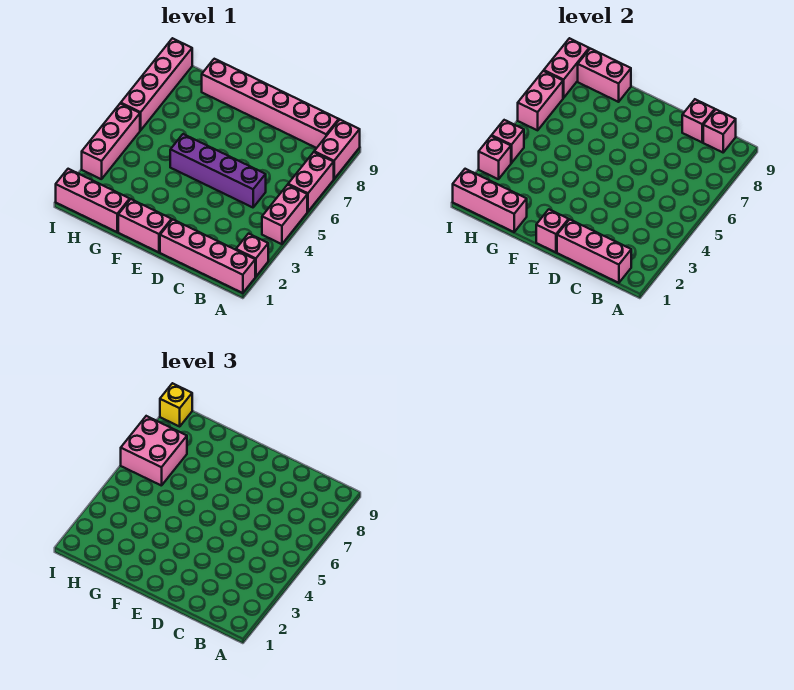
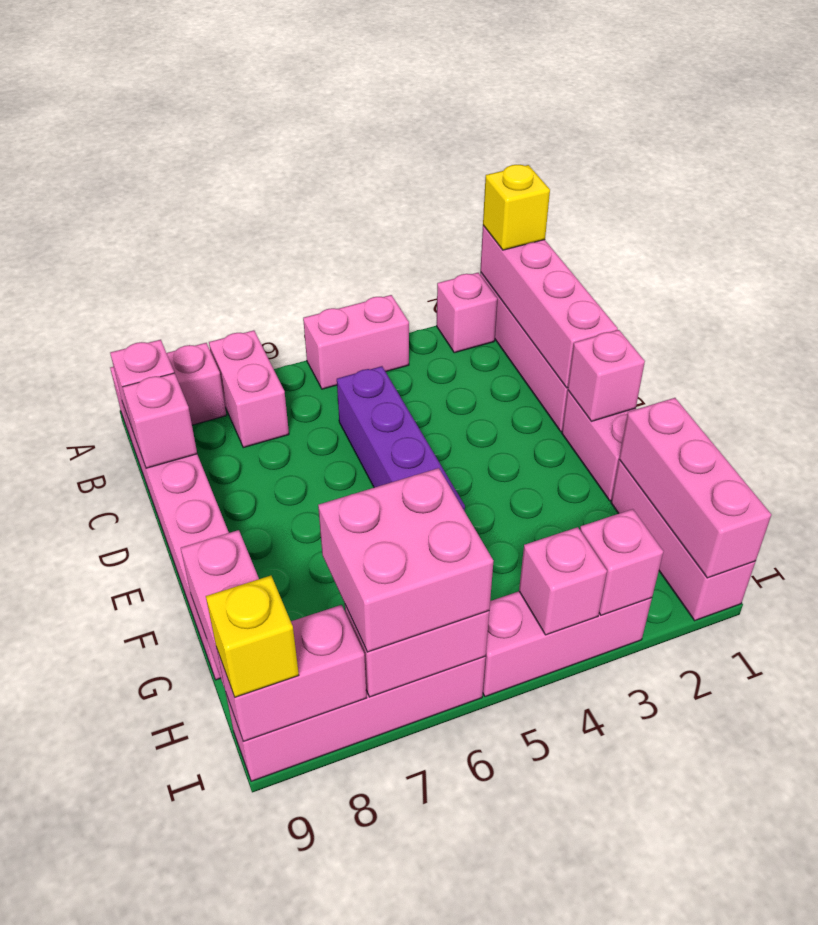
none -> yellow brick A1 level 3
pink brick A6:A7 level 1 -> pink brick A7:B7 level 1
pink brick B1:D1 level 2 -> pink brick A1:D1 level 2

